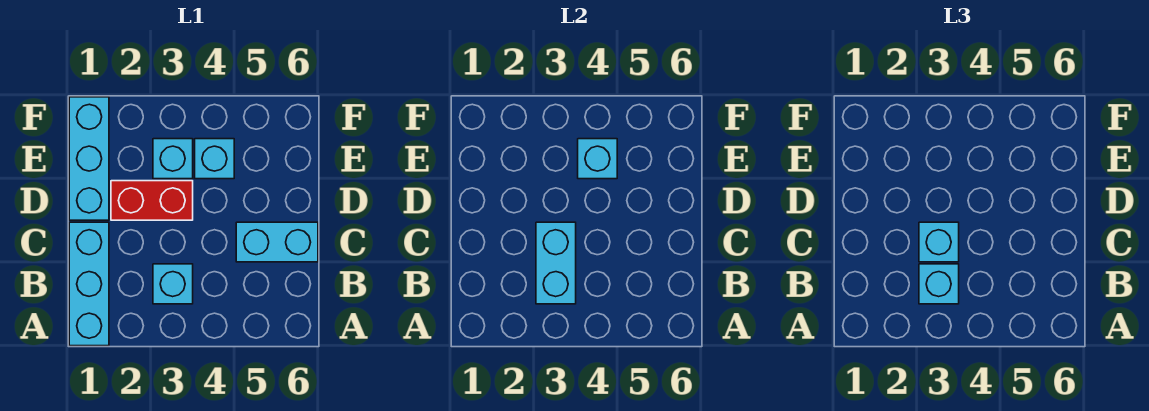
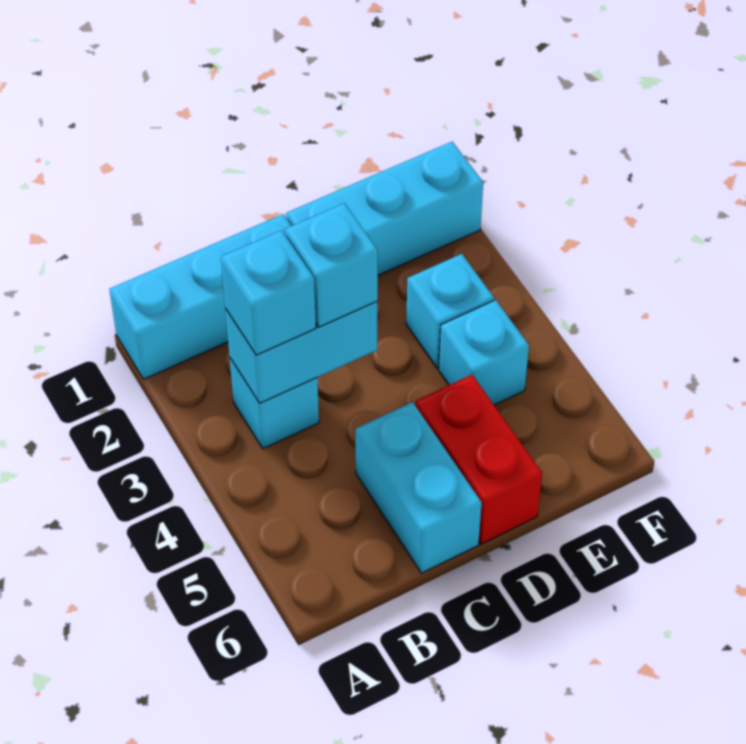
red brick D2:D3 level 1 -> red brick D5:D6 level 1
cyan brick E4 level 2 -> none

